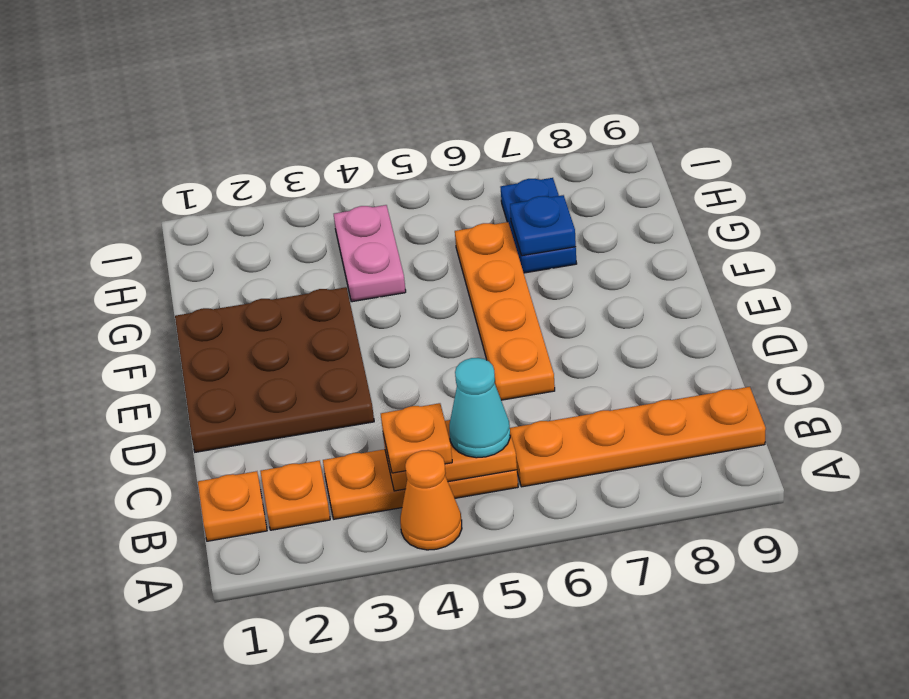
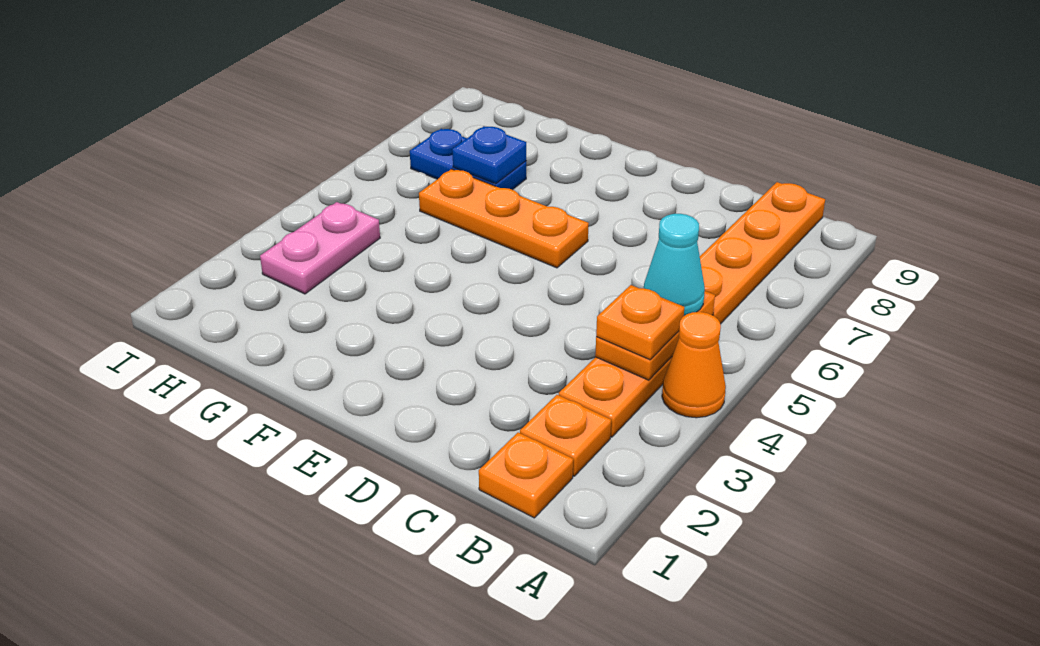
brown plate D1:F3 level 1 -> none
orange plate D6:G6 level 1 -> orange plate E6:G6 level 1
pink plate G4:H4 level 1 -> pink plate H3:H4 level 1

